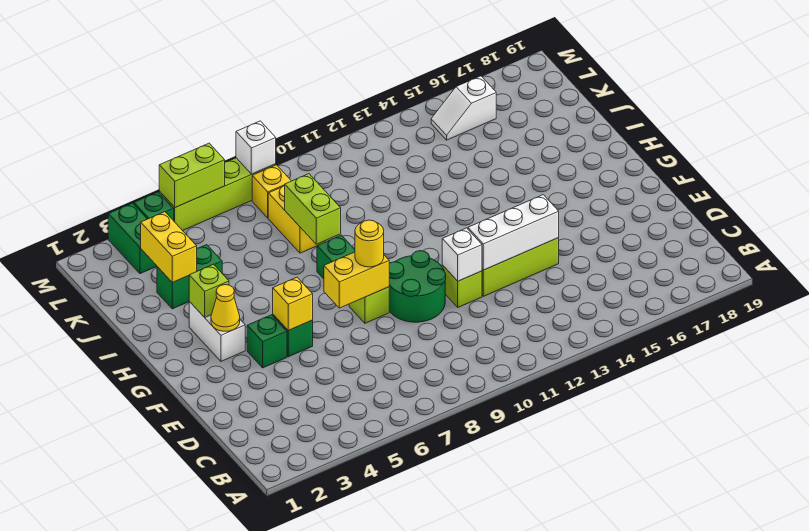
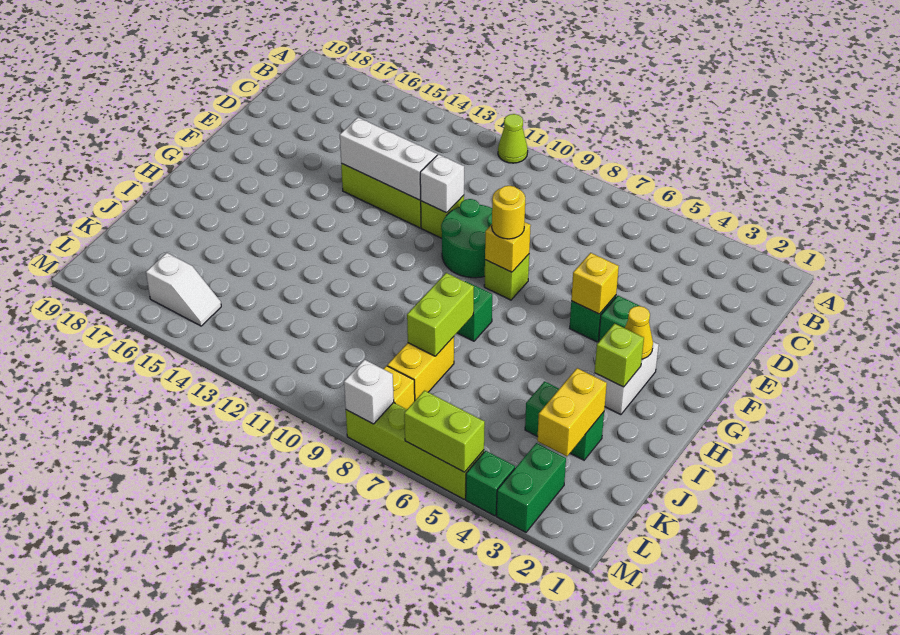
none -> lime cone A11 level 1
yellow brick F7:F8 level 2 -> yellow brick F8 level 2

